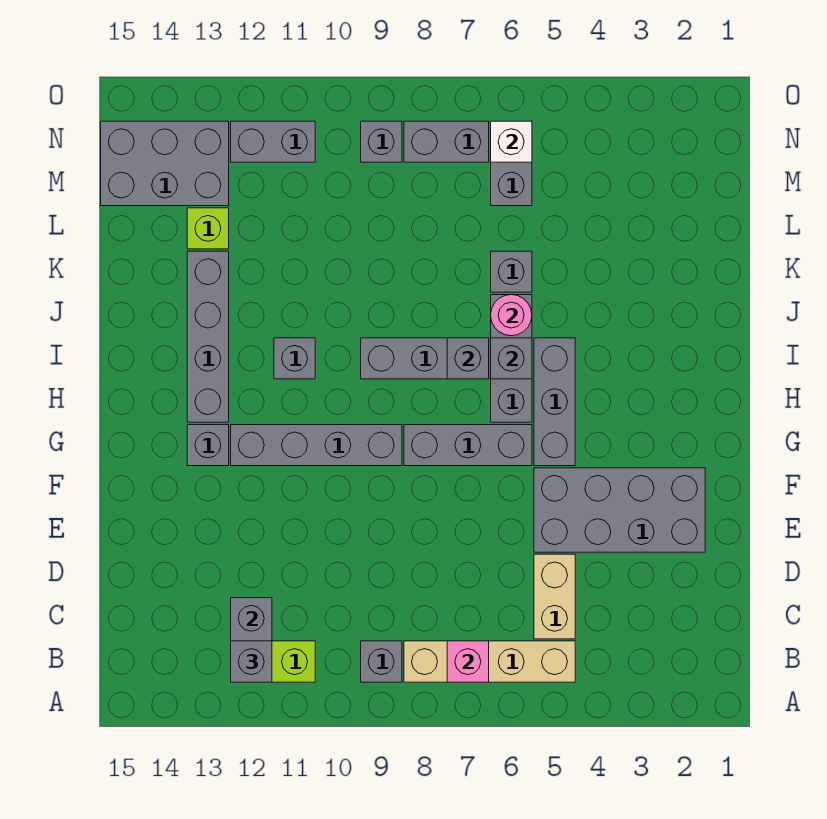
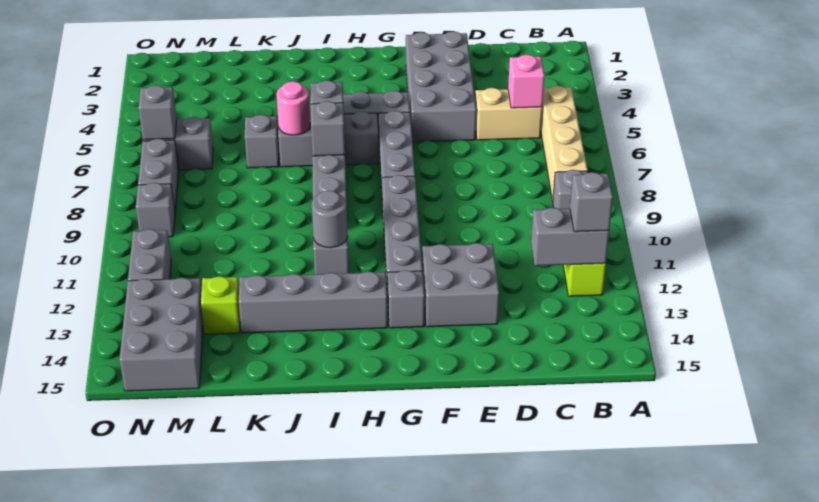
pink brick B7 level 2 -> pink brick C5 level 2
none -> grey brick E12:F13 level 1
none -> grey round brick I11 level 2
white brick N6 level 2 -> grey brick N6 level 2

